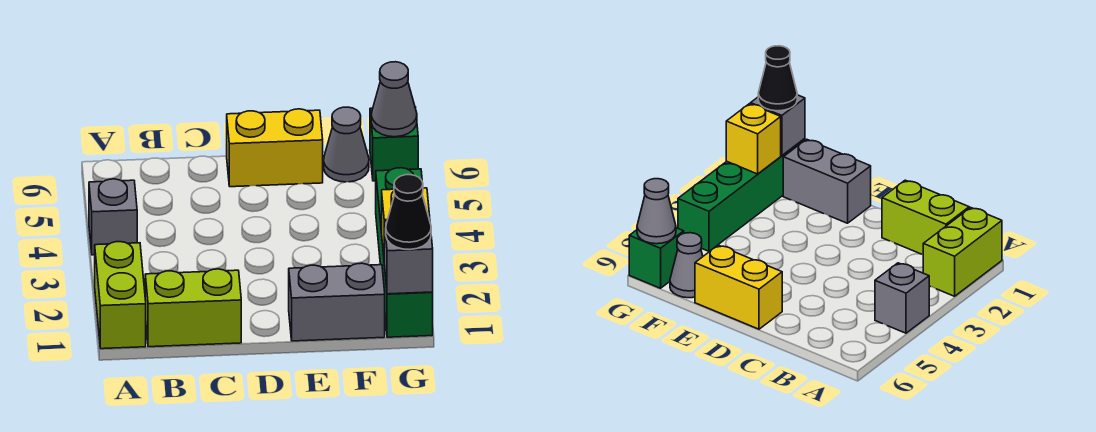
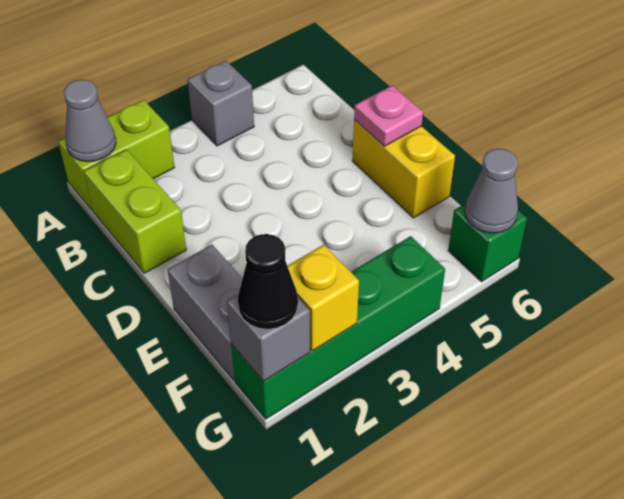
none -> pink plate D6 level 2
grey cone F6 level 1 -> grey cone A1 level 2

